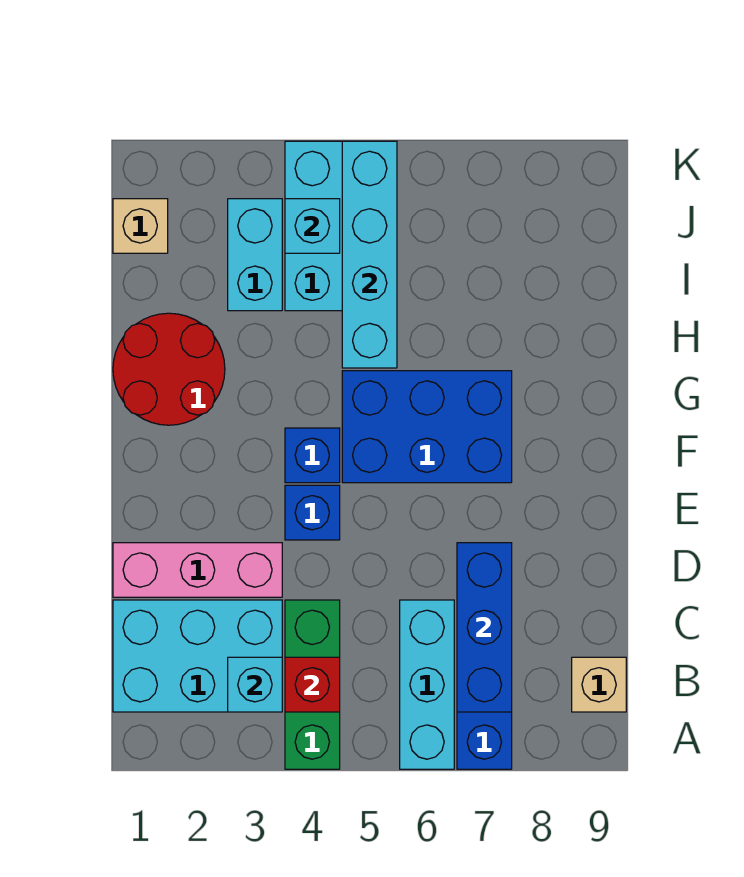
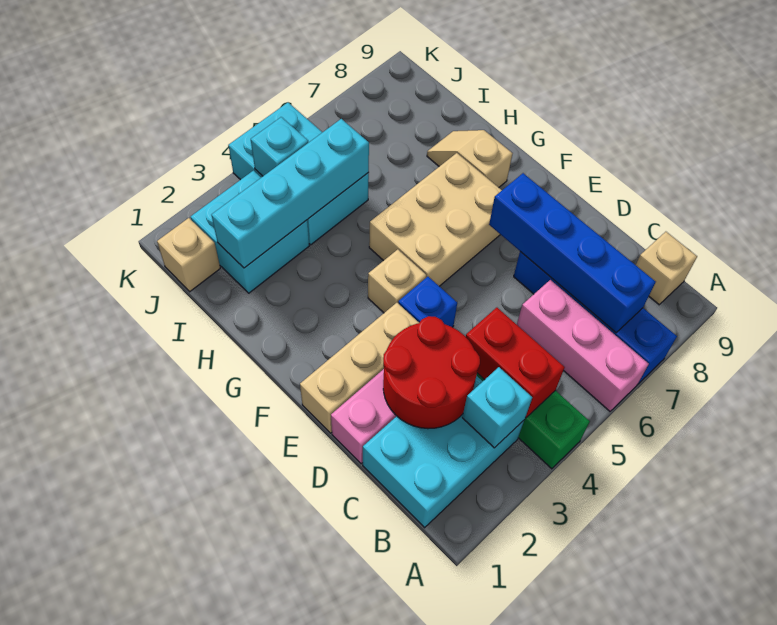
cyan brick A6:C6 level 1 -> pink brick A6:C6 level 1
red brick B4 level 2 -> red brick B4:C4 level 2
blue brick B7:D7 level 2 -> blue brick B7:E7 level 2
none -> tan brick E1:E3 level 1
blue brick F4 level 1 -> tan brick F4 level 1
blue brick F5:G7 level 1 -> tan brick F5:G7 level 1
red round brick G1:H2 level 1 -> red round brick C2:D3 level 2
none -> tan slope G8:H8 level 1 top G
cyan brick H5:K5 level 2 -> cyan brick I2:I5 level 2
cyan brick I3:J3 level 1 -> cyan brick I2:J3 level 1

